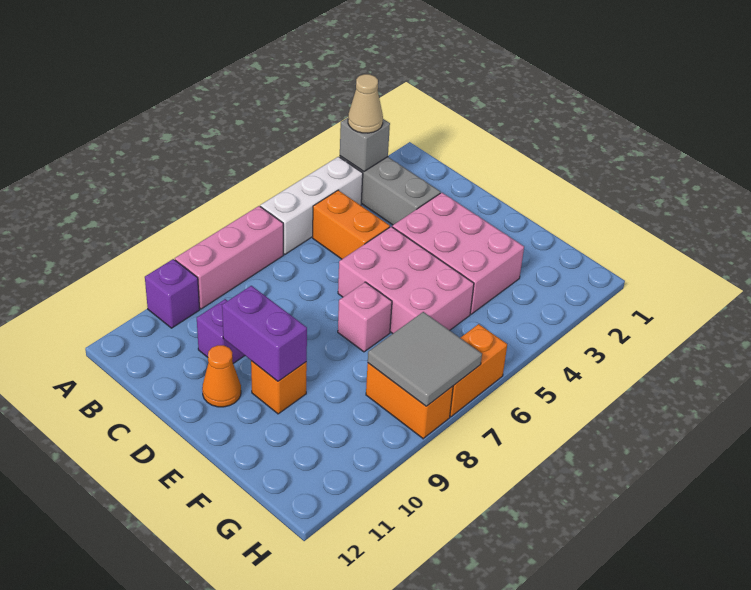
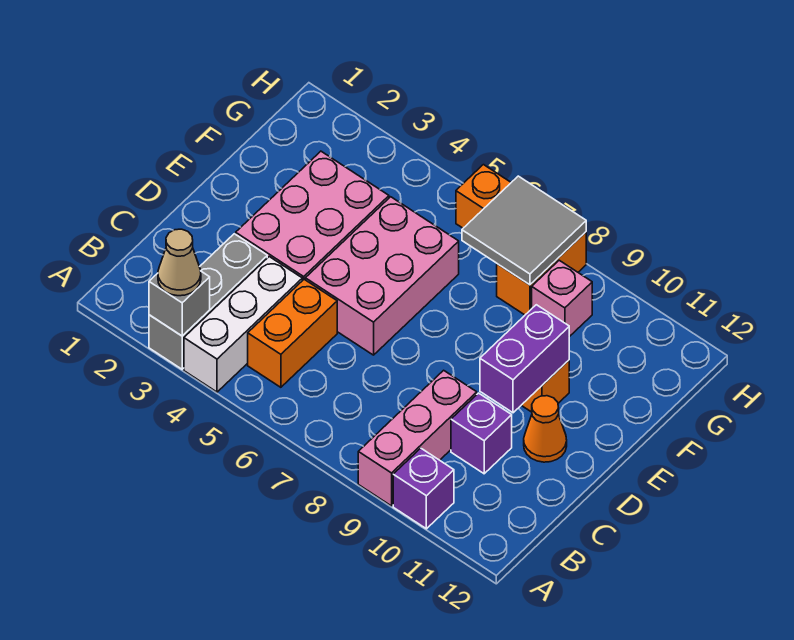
white brick A4:A6 level 1 -> white brick A4:C4 level 1
pink brick A7:A9 level 1 -> pink brick A9:C9 level 1
pink brick E7 level 1 -> pink brick G9 level 1

